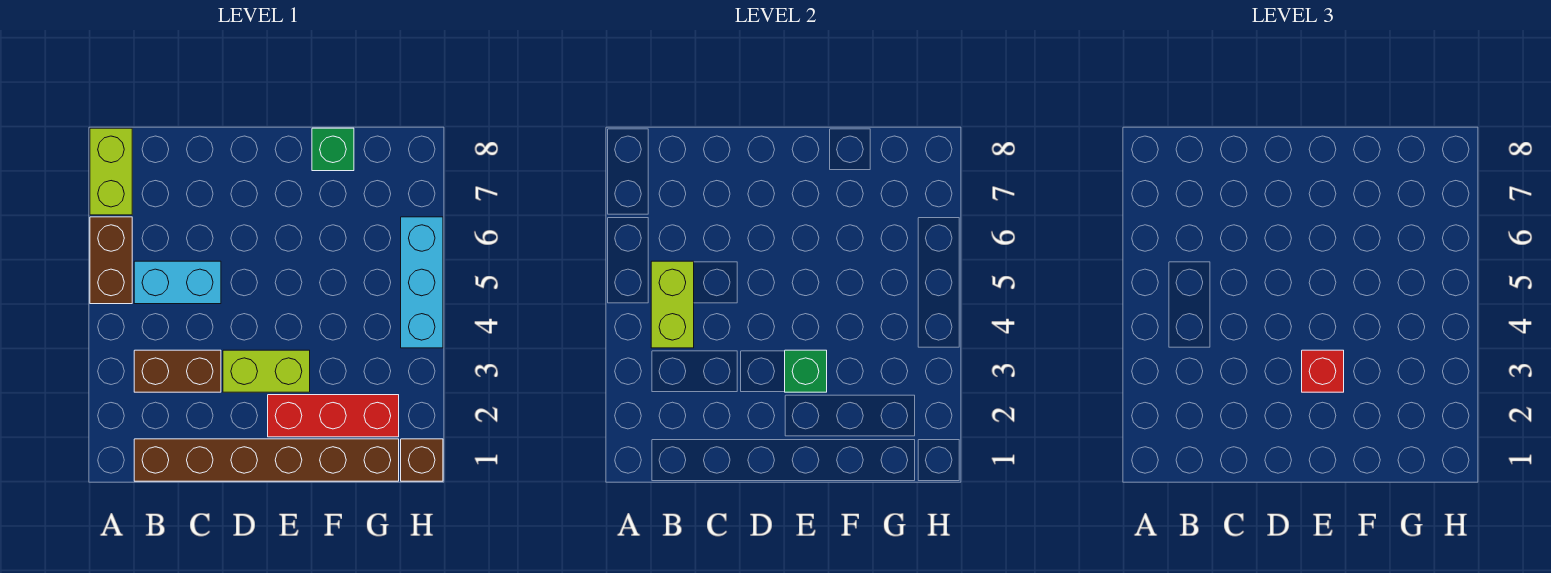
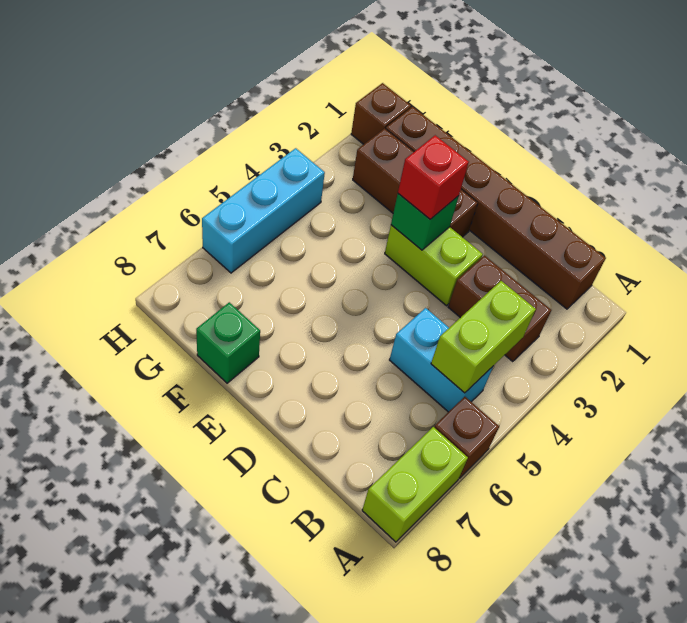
brown brick A5:A6 level 1 -> brown brick A6 level 1
red brick E2:G2 level 1 -> brown brick E2:G2 level 1

